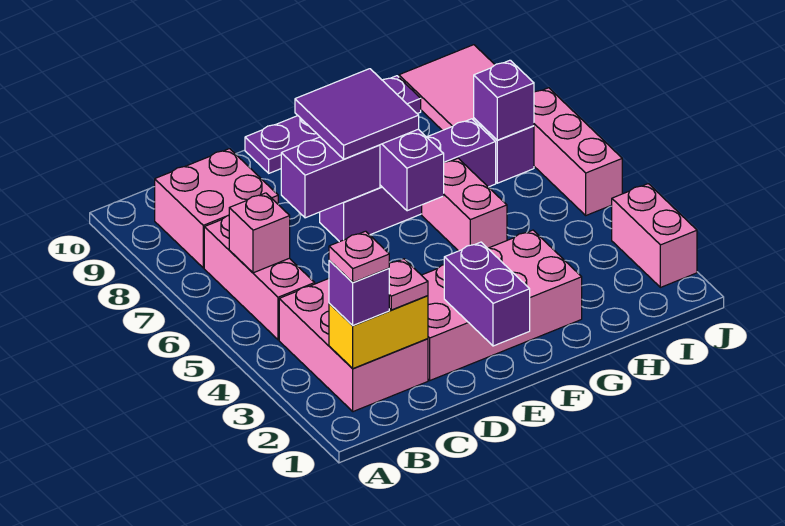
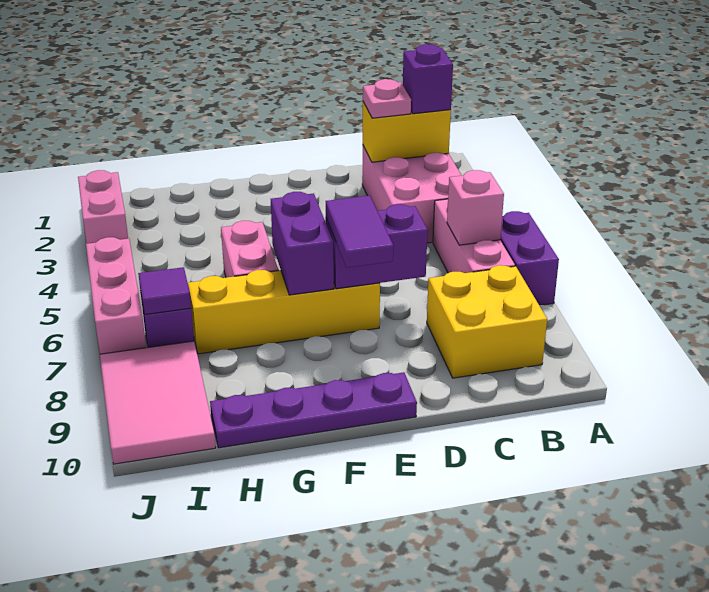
pink plate B2 level 4 -> none
pink brick B8:C9 level 1 -> yellow brick B8:C9 level 1
pink brick D2:G3 level 1 -> none
purple brick E1:E2 level 2 -> purple brick A6:A7 level 1
purple brick E7:H7 level 1 -> yellow brick E7:H7 level 1
purple tile E7:F8 level 3 -> purple tile E7:E8 level 3
purple brick I7 level 2 -> purple tile I7 level 2

